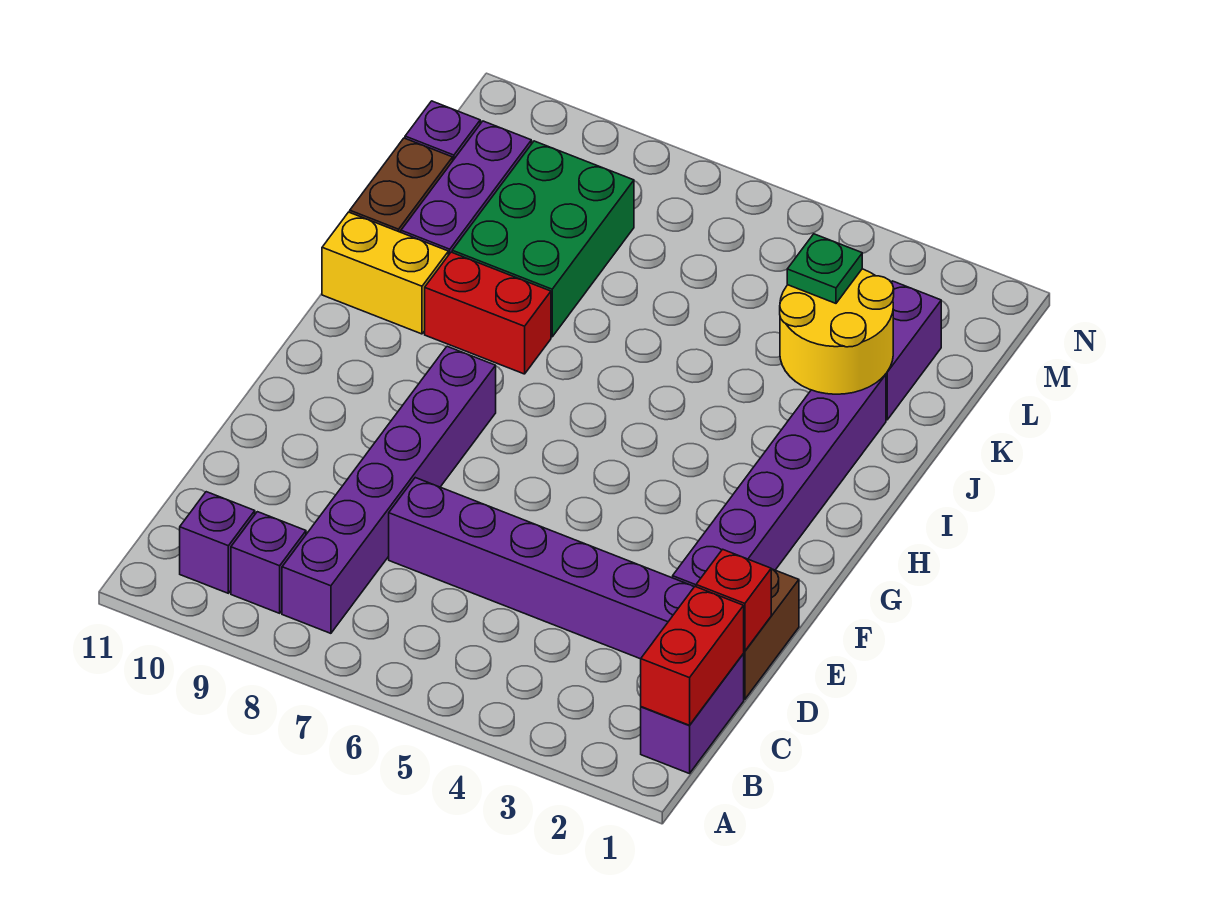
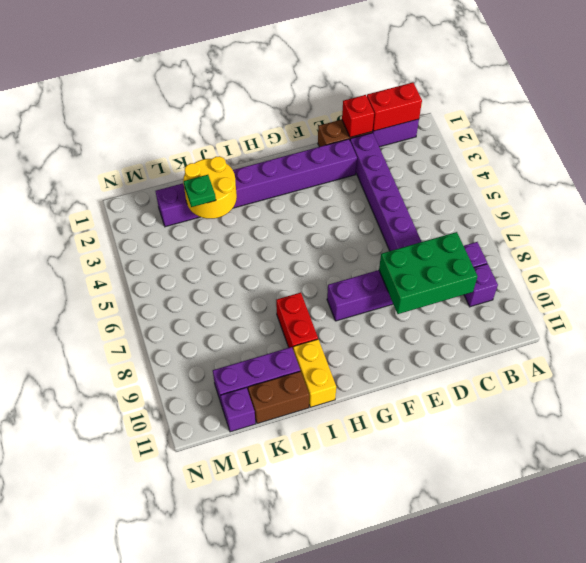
purple brick B10 level 1 -> none
green brick J8:L9 level 1 -> green brick C8:E9 level 2

